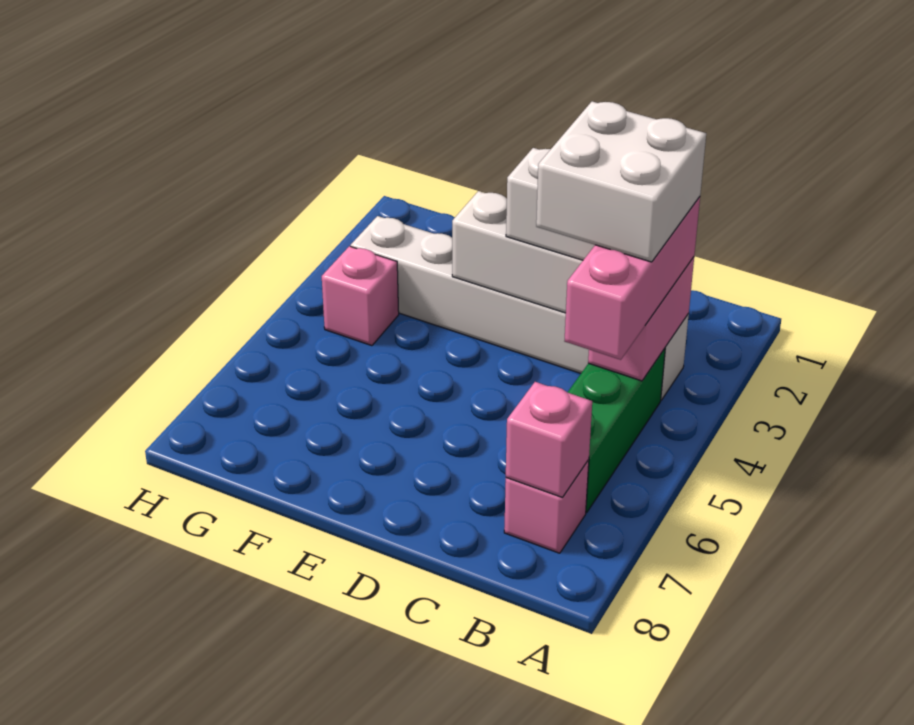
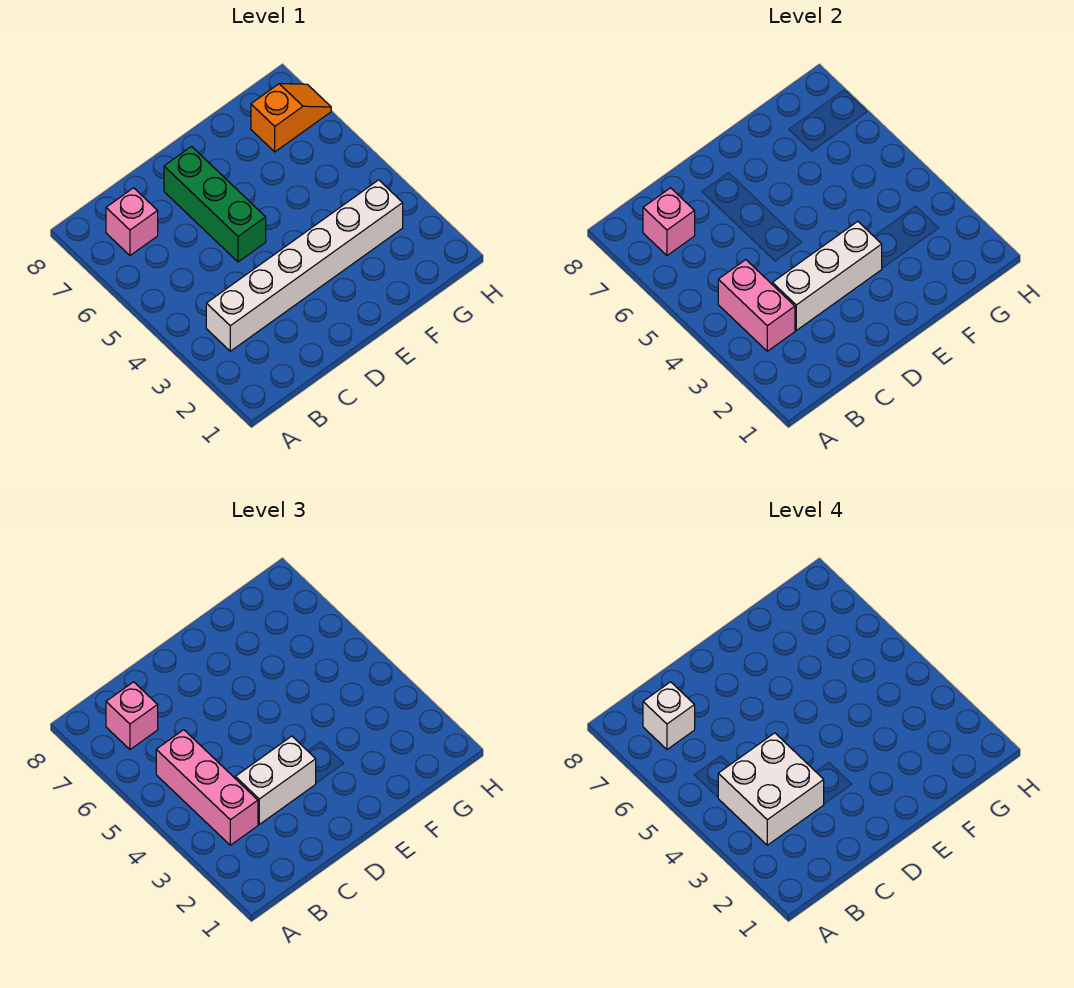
green brick B4:B6 level 1 -> green brick D5:D7 level 1
none -> white brick B7 level 4
pink brick G4 level 1 -> pink brick B7 level 3
none -> orange slope G7:H7 level 1 top G

